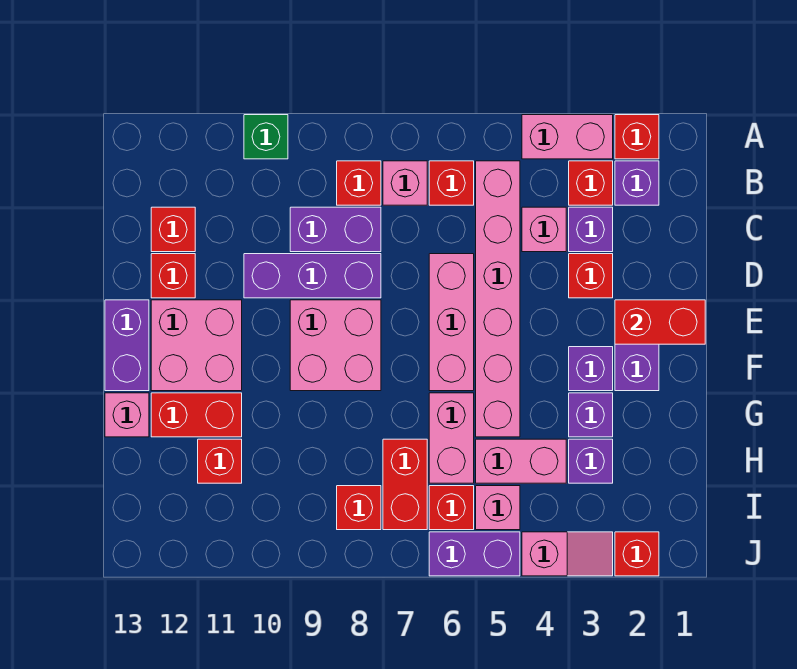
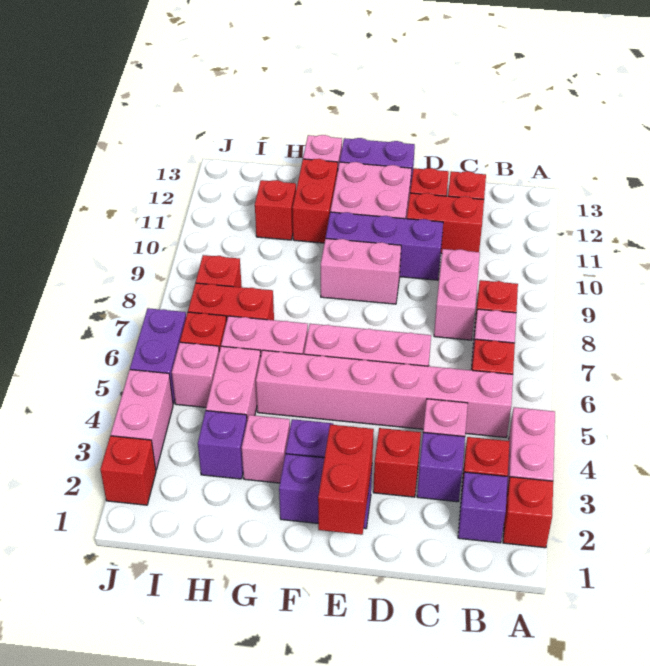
green brick A10 level 1 -> none
purple brick C8:C9 level 1 -> pink brick C8:C9 level 1
none -> red brick C11:D11 level 1
purple brick D8:D10 level 1 -> purple brick D10:F10 level 1
pink brick E8:F9 level 1 -> pink brick E9:F9 level 1
purple brick G3 level 1 -> pink brick G3 level 1
pink slope J3:J4 level 1 top 4 -> pink brick J3:J4 level 1

